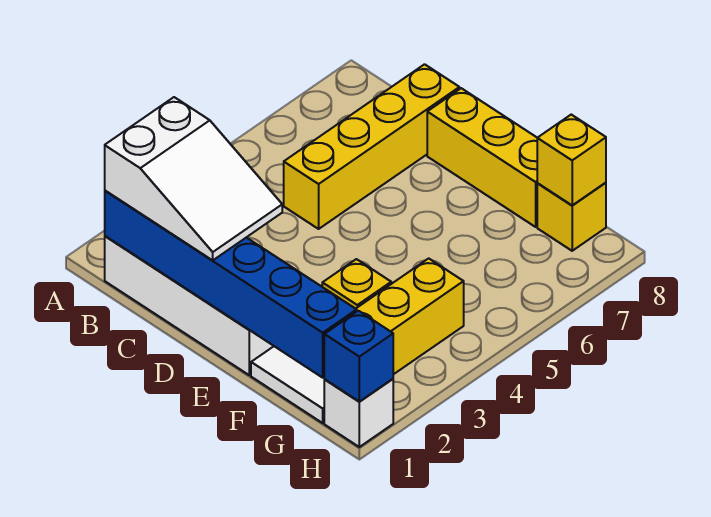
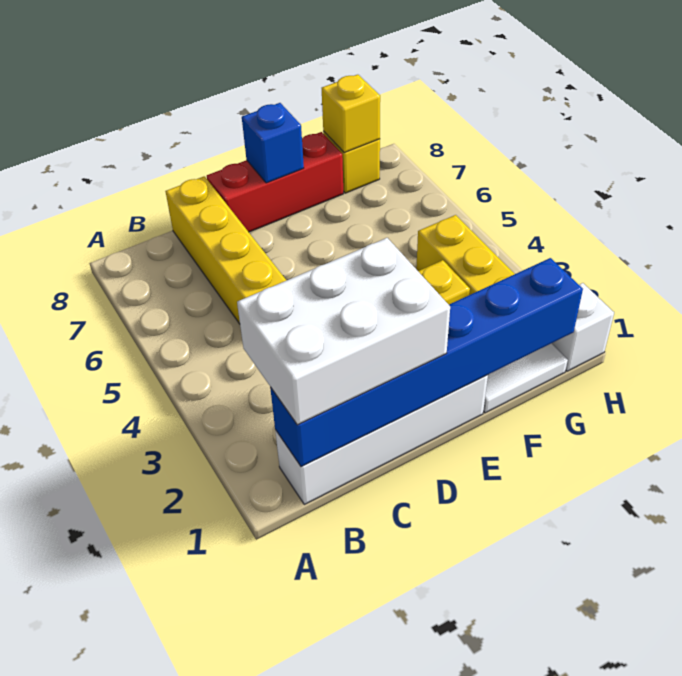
white slope B1:D2 level 3 top B -> white brick B1:D2 level 3
yellow brick D8:F8 level 1 -> red brick D8:F8 level 1
blue brick H1 level 2 -> blue brick E8 level 2

